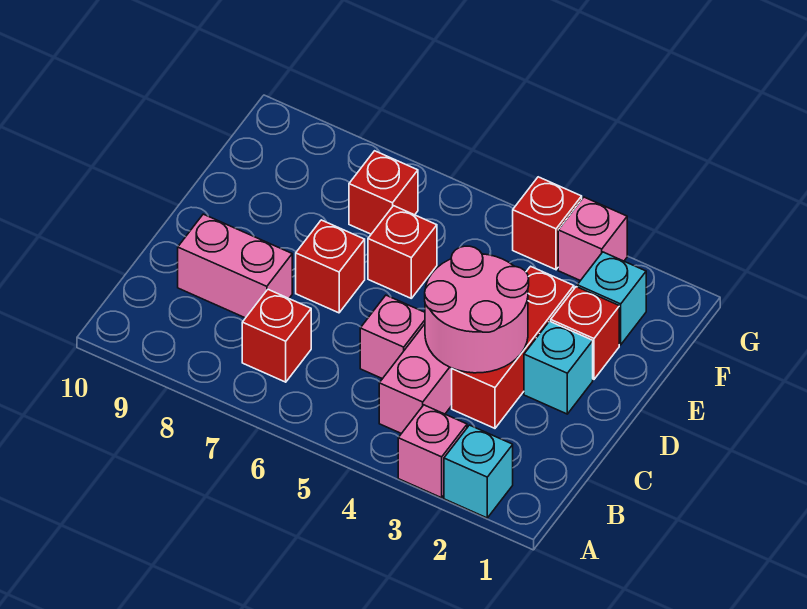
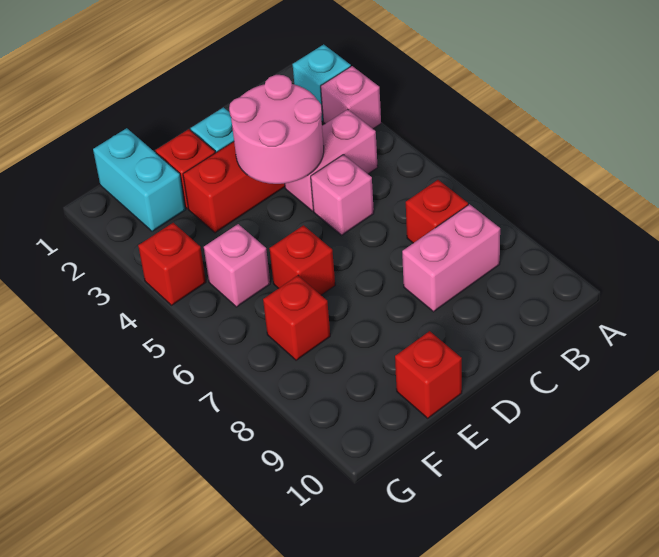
pink brick C8:C9 level 1 -> pink brick B8:C8 level 1
red brick D7 level 1 -> red brick E10 level 1
cyan brick F2 level 1 -> cyan brick F1:F2 level 1
pink brick G3 level 1 -> pink brick F5 level 1

